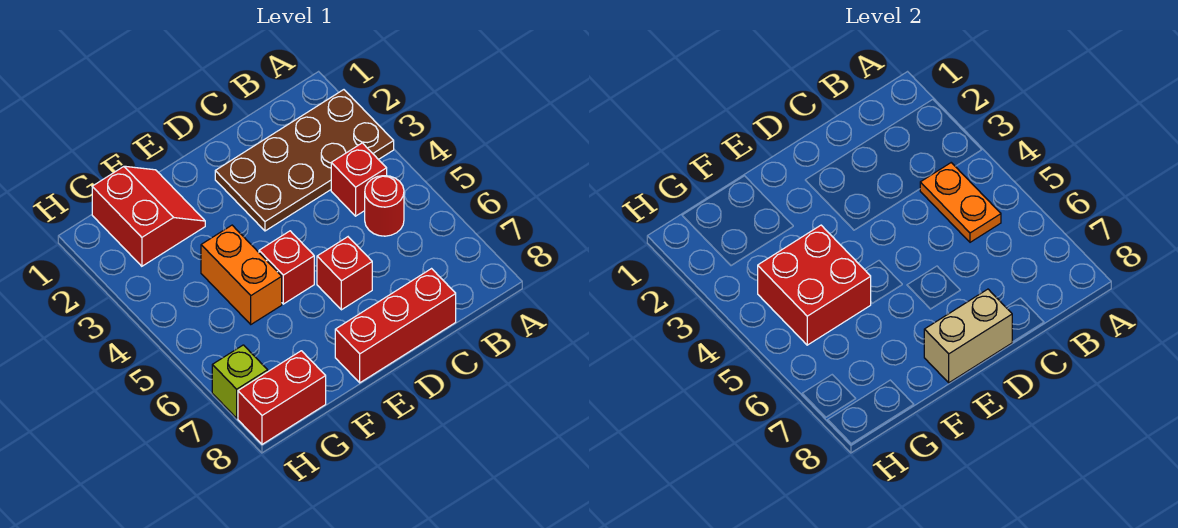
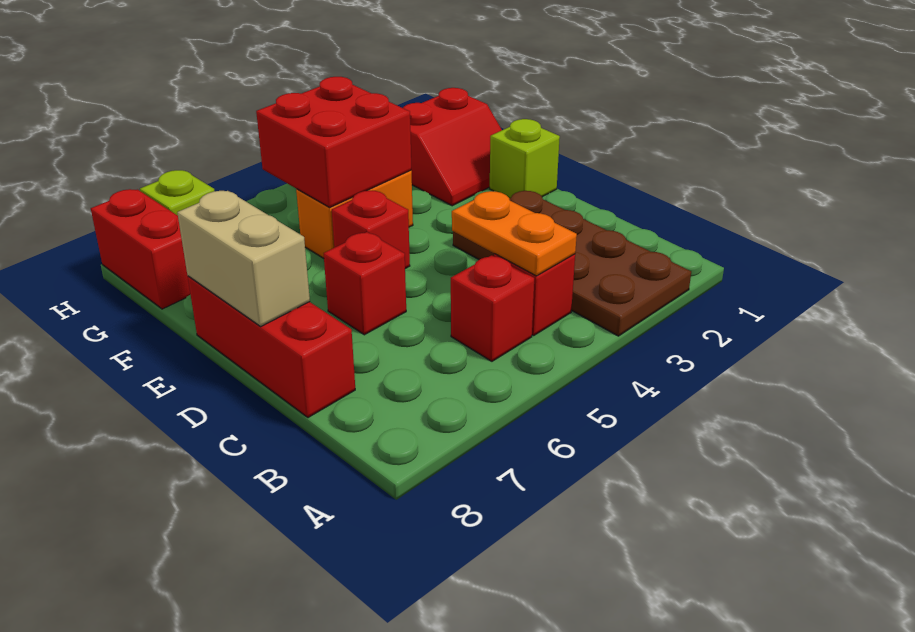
orange plate B4:B5 level 2 -> orange plate B4:C4 level 2
red round brick B5 level 1 -> red brick B5 level 1
none -> lime brick E1 level 1

